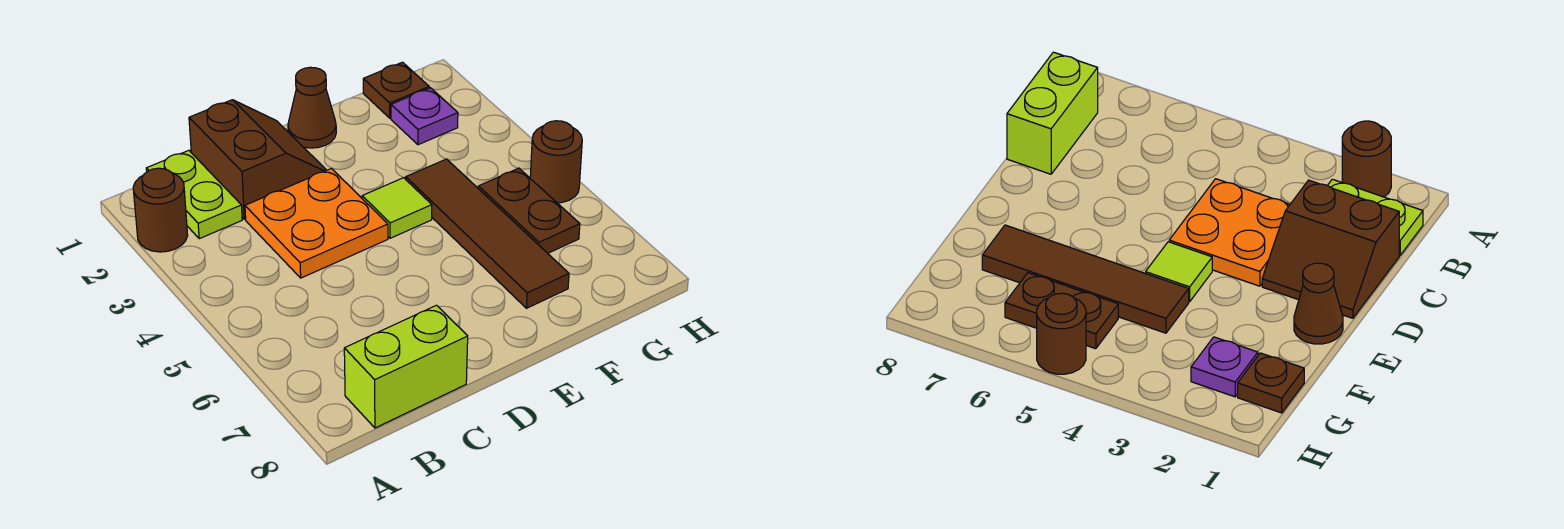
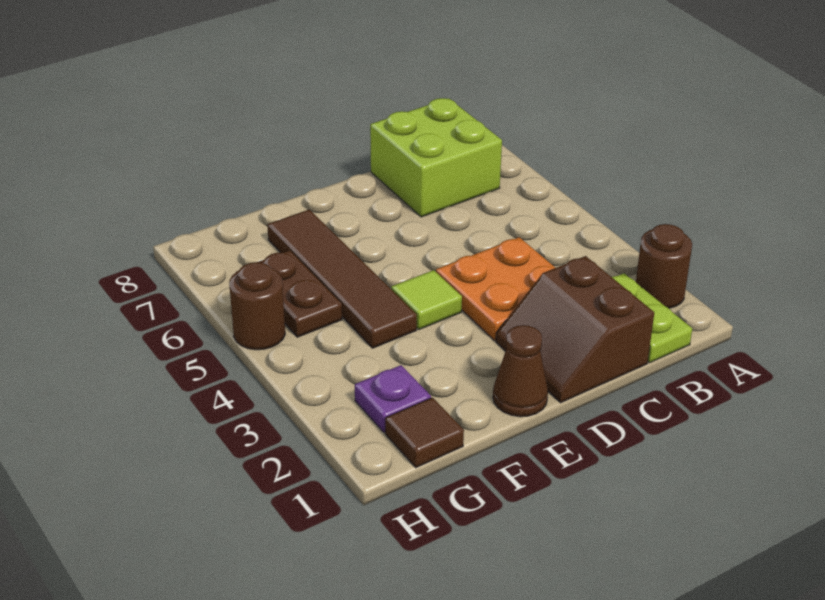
lime brick B8:C8 level 1 -> lime brick B7:C8 level 1
brown plate G1 level 1 -> brown tile G1 level 1

